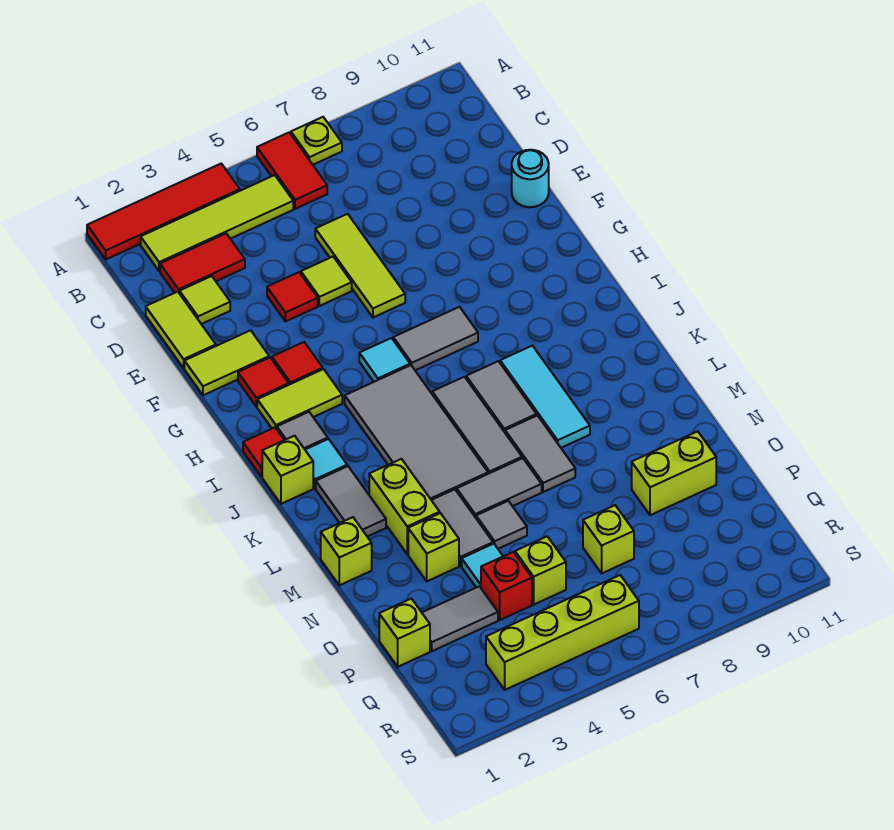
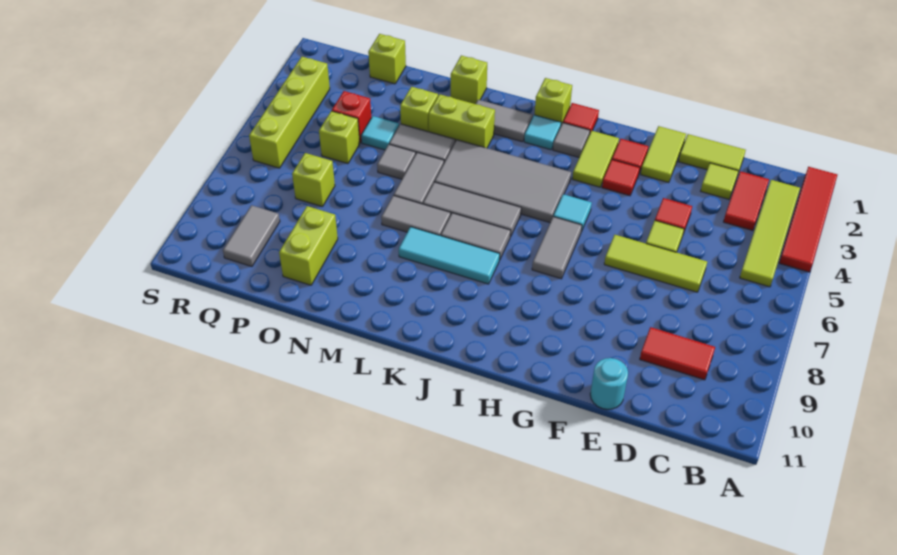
red tile A6:B6 level 1 -> red tile C9:D9 level 1
lime plate A7 level 1 -> none
grey tile P2:P3 level 1 -> grey tile Q9:Q10 level 1

